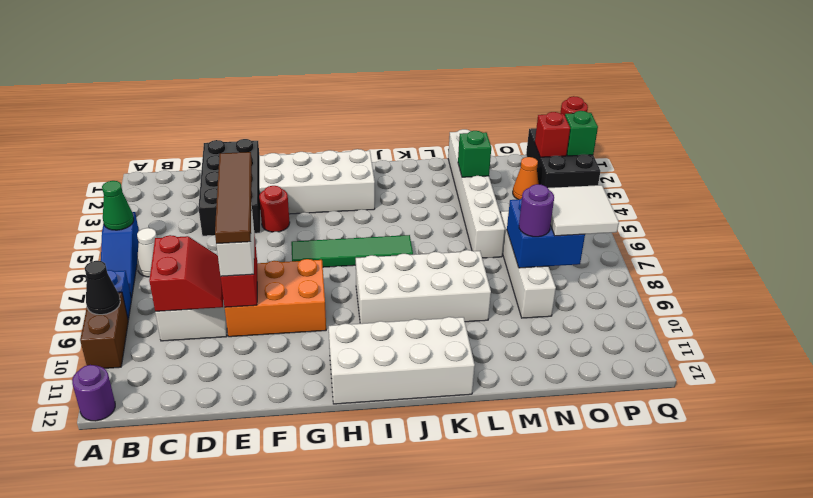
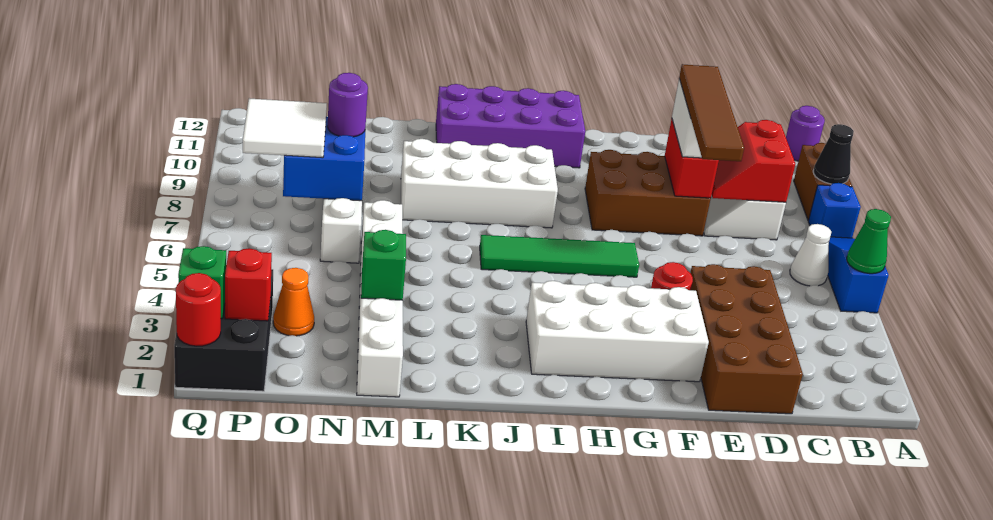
black brick D1:E4 level 1 -> brown brick D1:E4 level 1
orange brick E8:G9 level 1 -> brown brick E8:G9 level 1
white brick H11:K12 level 1 -> purple brick H11:K12 level 1

